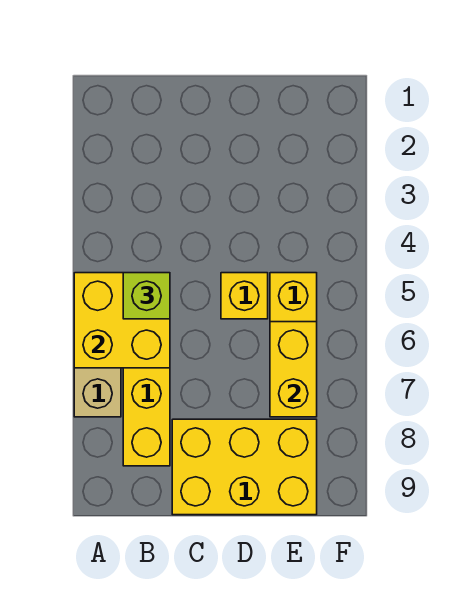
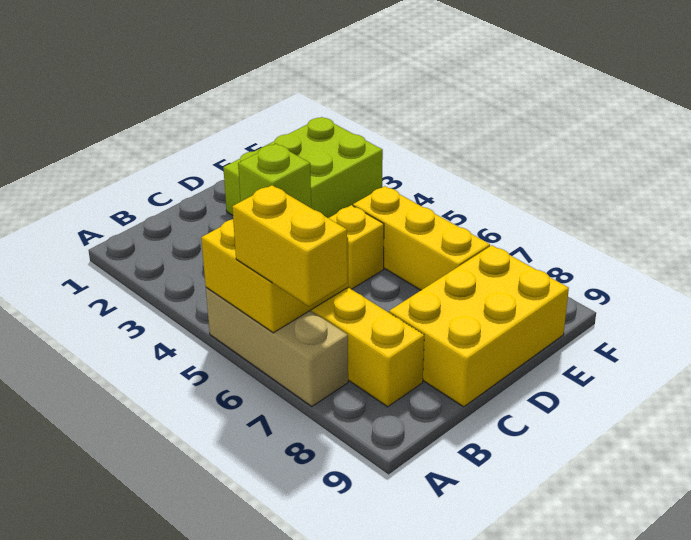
none -> lime brick D2:F3 level 1
yellow brick E6:E7 level 2 -> yellow brick A6:A7 level 3

